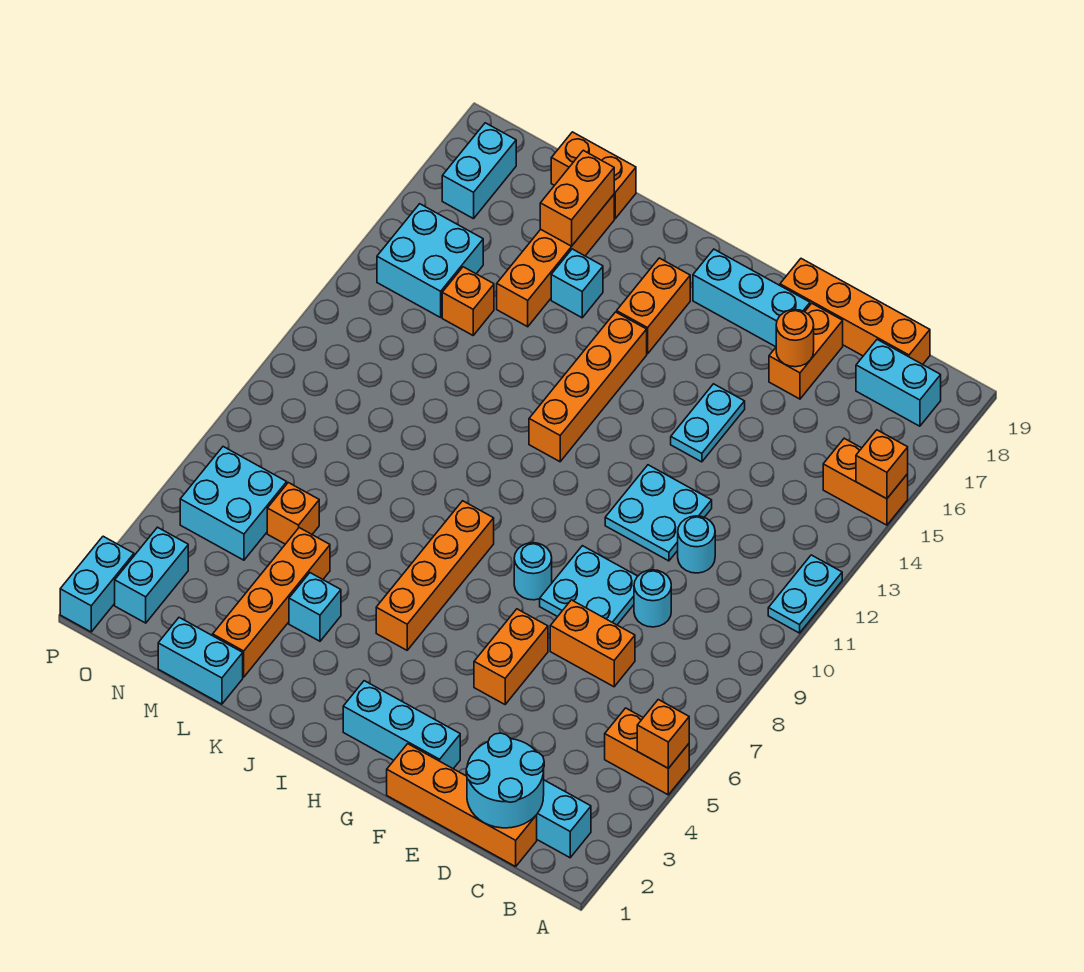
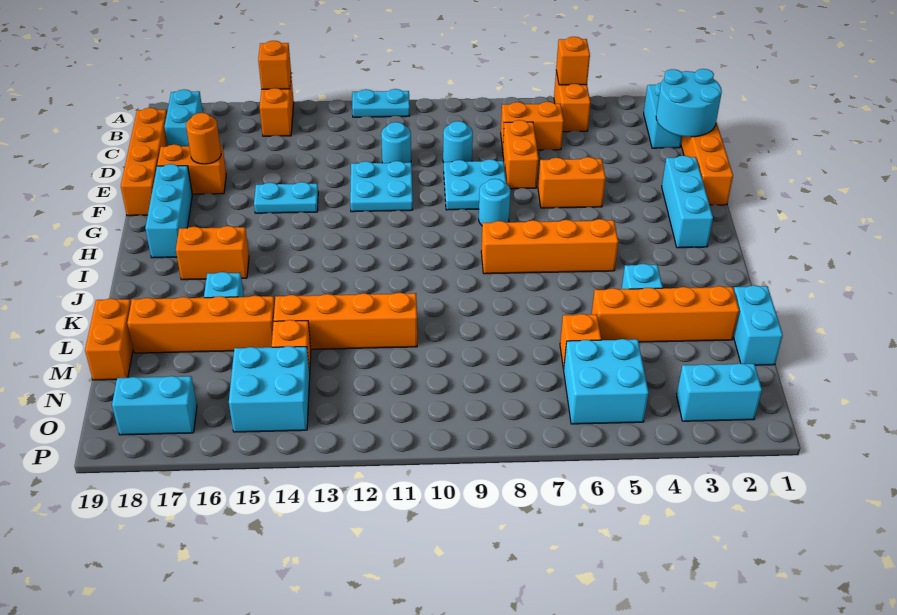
orange brick I12:I15 level 1 -> orange brick L11:L14 level 1
orange brick L17:L18 level 2 -> orange brick C6:C7 level 1
cyan brick P1:P2 level 1 -> none

